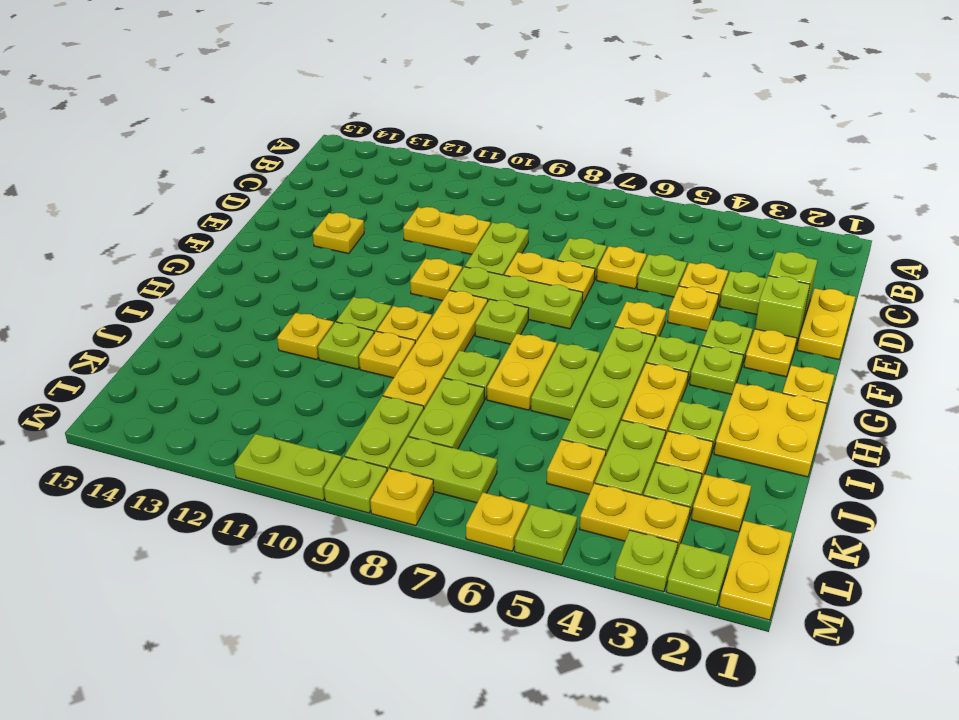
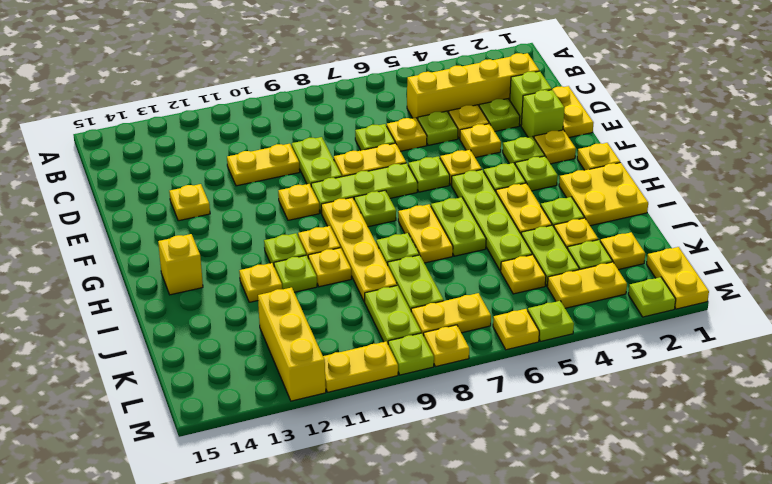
none -> yellow brick C2:C5 level 1
none -> yellow brick H14 level 1
none -> yellow brick K12:M12 level 1
lime plate L7:L8 level 1 -> yellow plate L7:L8 level 1
lime plate M3 level 1 -> lime plate F6 level 1
lime plate M10:M11 level 1 -> yellow plate M10:M11 level 1

